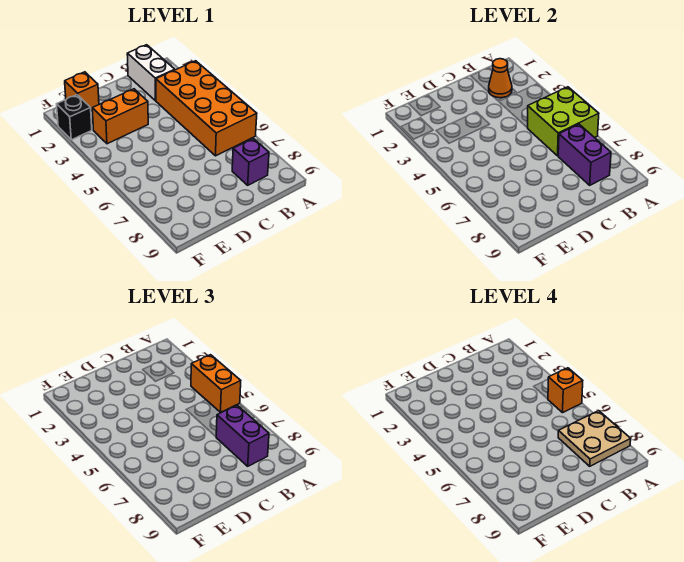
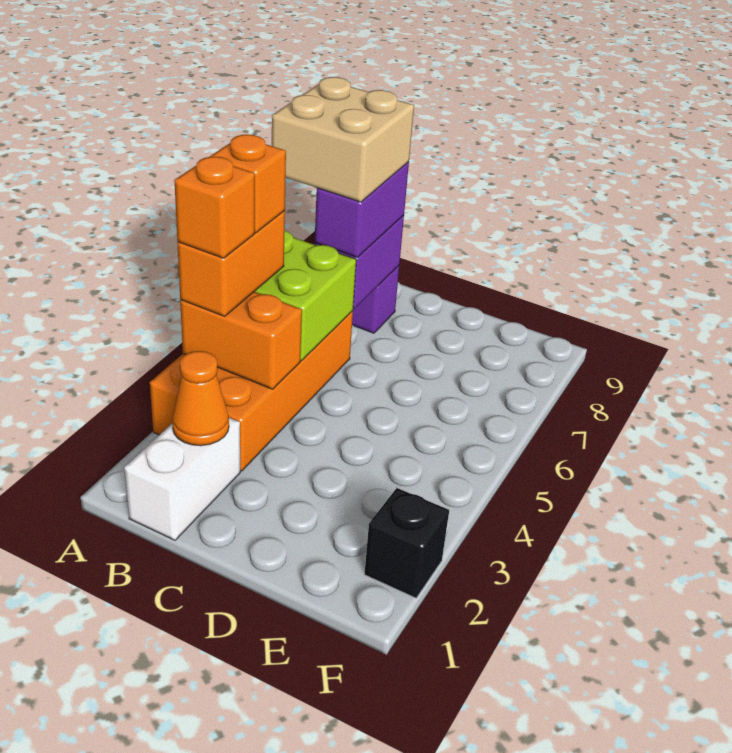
tan plate A7:B8 level 4 -> tan brick A7:B8 level 4
orange brick D3:E3 level 1 -> orange brick A4:B4 level 2
orange brick E1 level 1 -> orange brick A4 level 4

